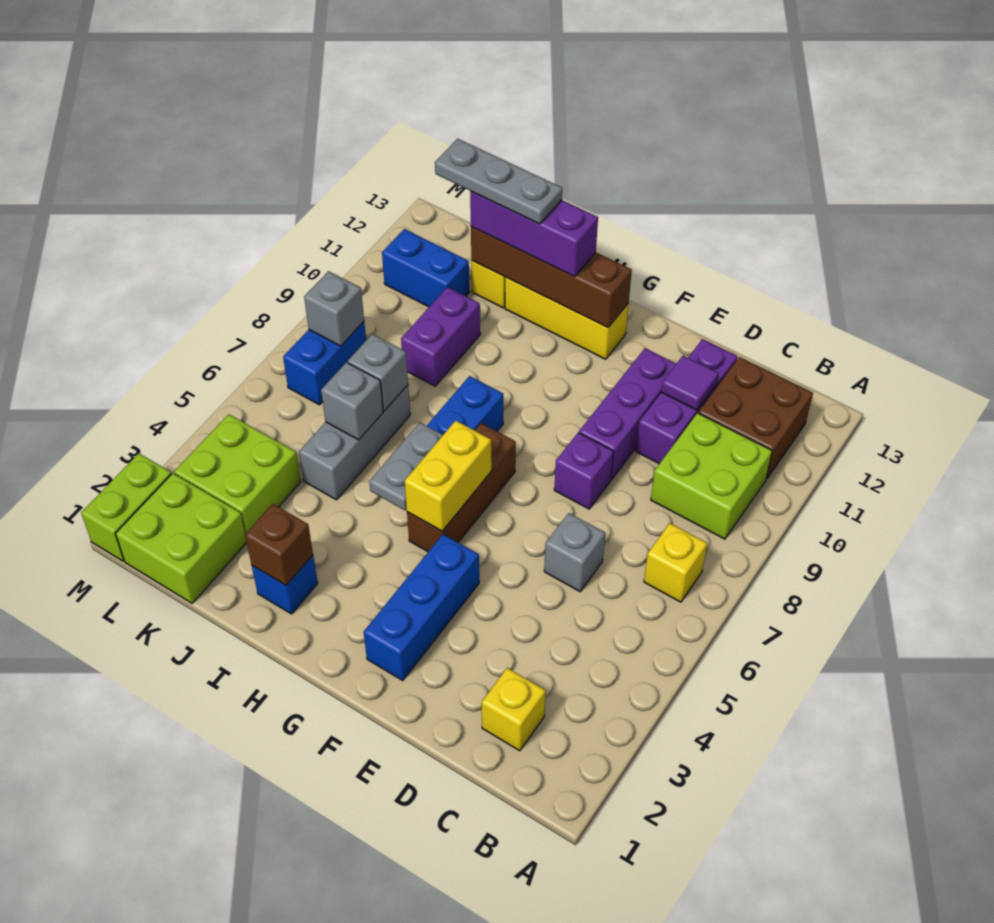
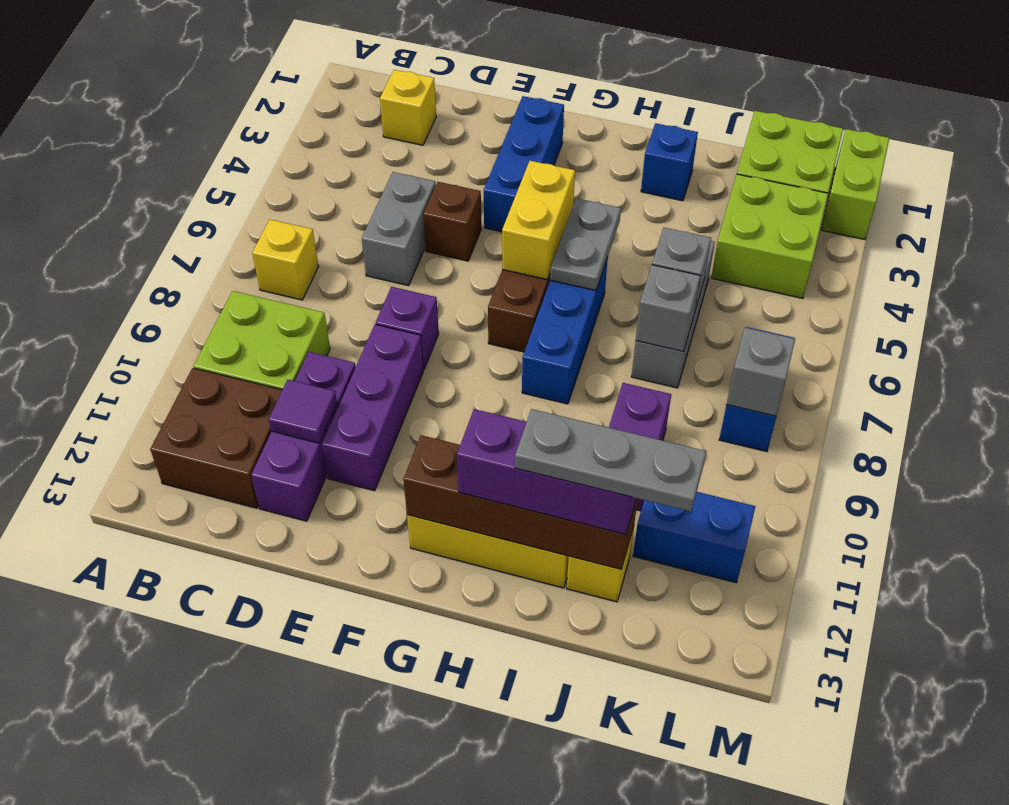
grey brick D6 level 1 -> grey brick D5:D6 level 1
brown brick I2 level 2 -> brown brick E5 level 1

